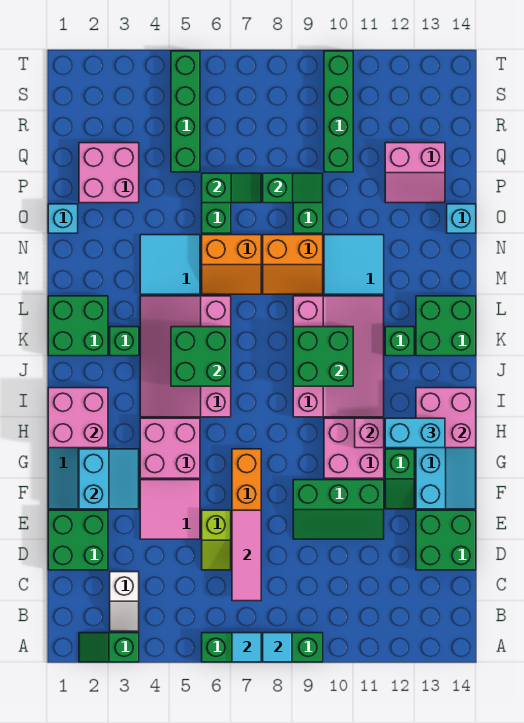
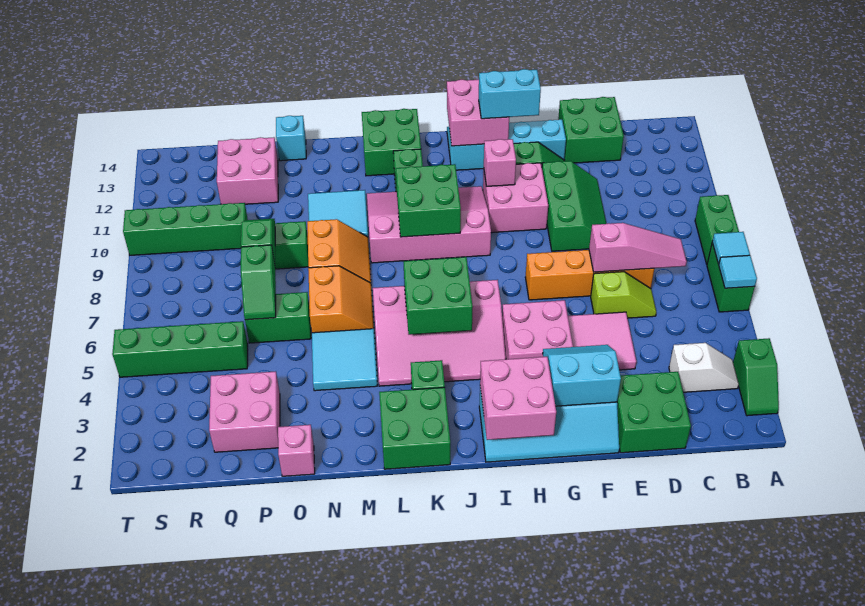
cyan tile A8 level 2 -> cyan tile A6 level 2
pink tile C7:E7 level 2 -> pink slope C7:E7 level 2 top E
cyan brick H12:H13 level 3 -> cyan brick G13:H13 level 3
cyan brick O1 level 1 -> pink brick O1 level 1
green slope P6:P7 level 2 top 6 -> green slope P6:P7 level 2 top 7
pink slope P12:Q13 level 1 top Q -> pink brick P12:Q13 level 1

